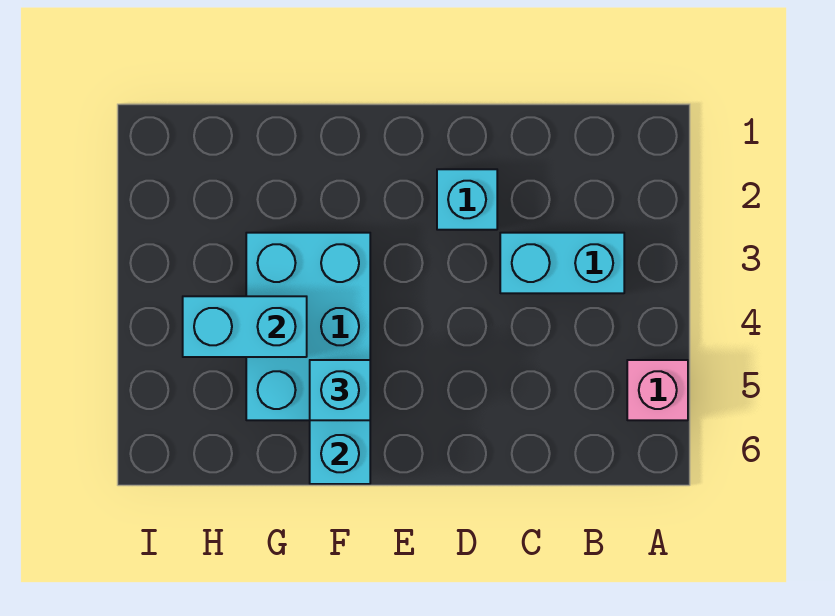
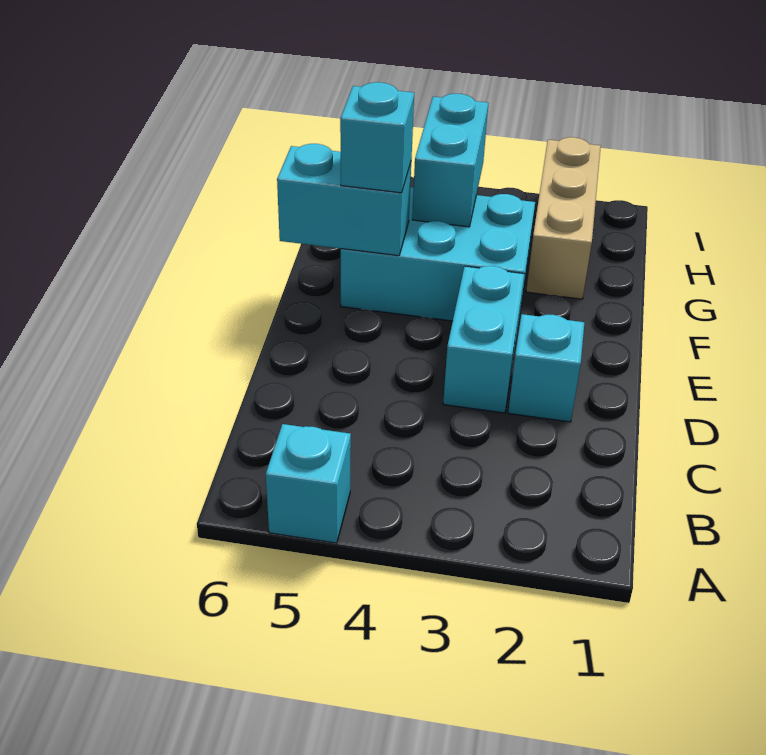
pink brick A5 level 1 -> cyan brick A5 level 1
cyan brick B3:C3 level 1 -> cyan brick D3:E3 level 1
none -> tan brick G2:I2 level 1

